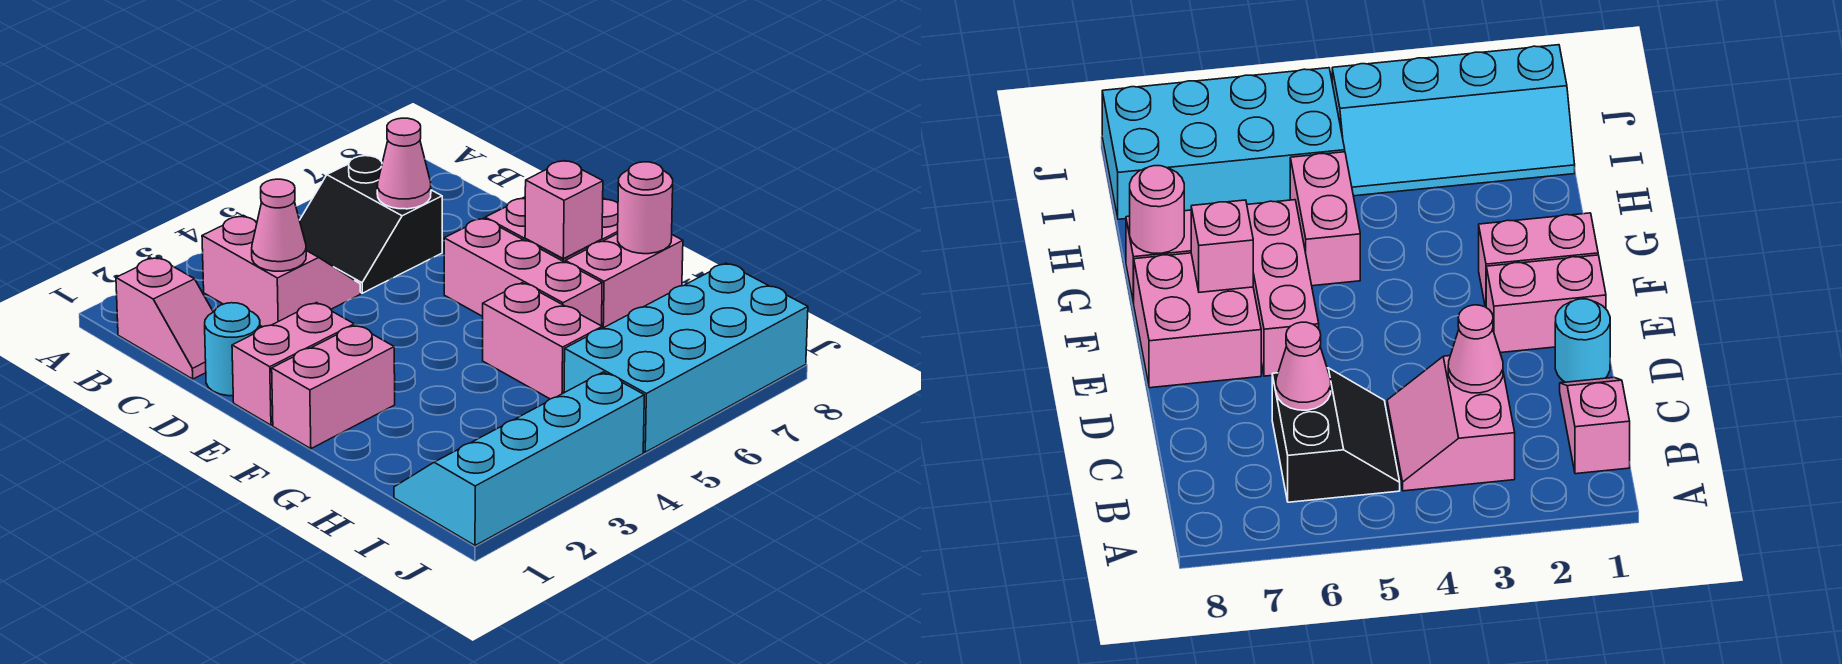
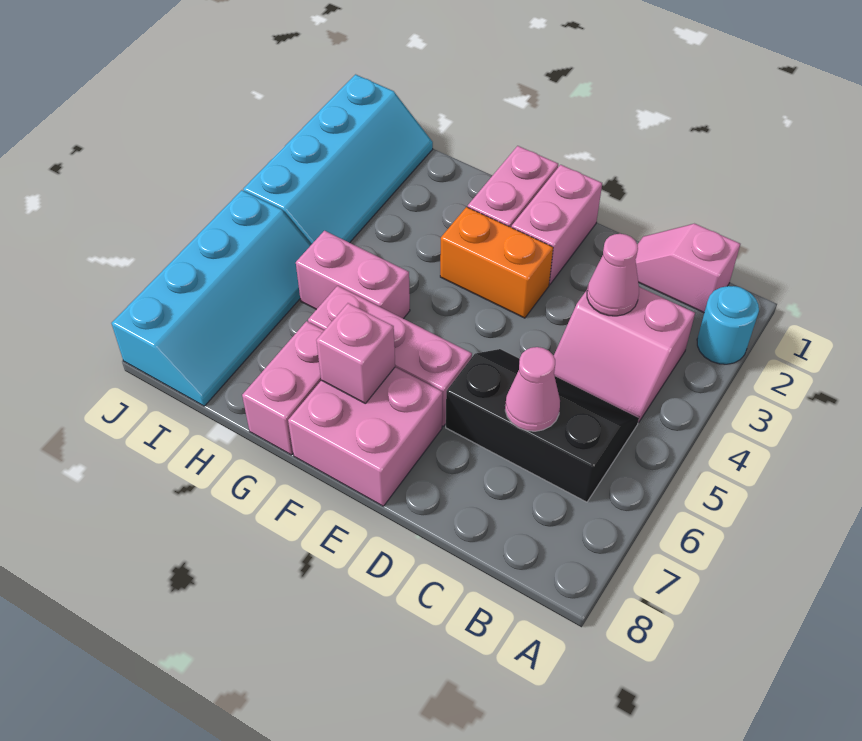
black slope B5:C6 level 1 top 6 -> black slope B5:D6 level 1 top 6
cyan round brick D1 level 1 -> cyan round brick A2 level 1
none -> orange brick E3:F3 level 1
pink round brick G8 level 2 -> none
cyan brick I5:J8 level 1 -> cyan slope I5:J8 level 1 top J

